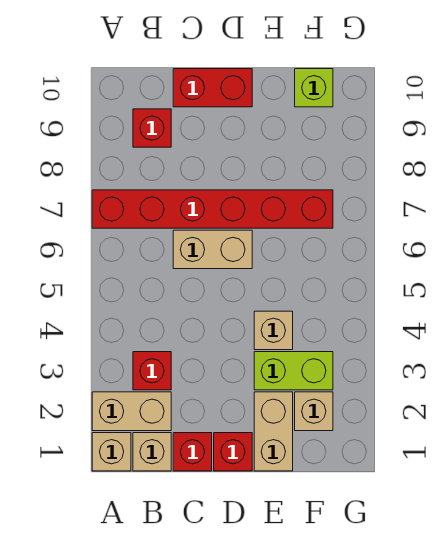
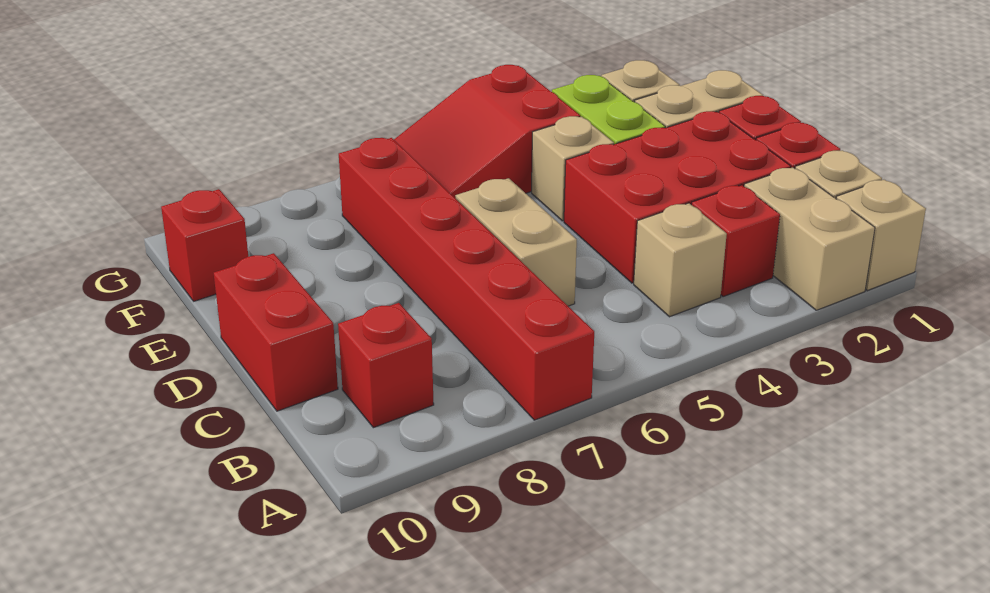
none -> tan brick B4 level 1
none -> red brick C2:D4 level 1
none -> red slope F4:G6 level 1 top 4
lime brick F10 level 1 -> red brick F10 level 1

